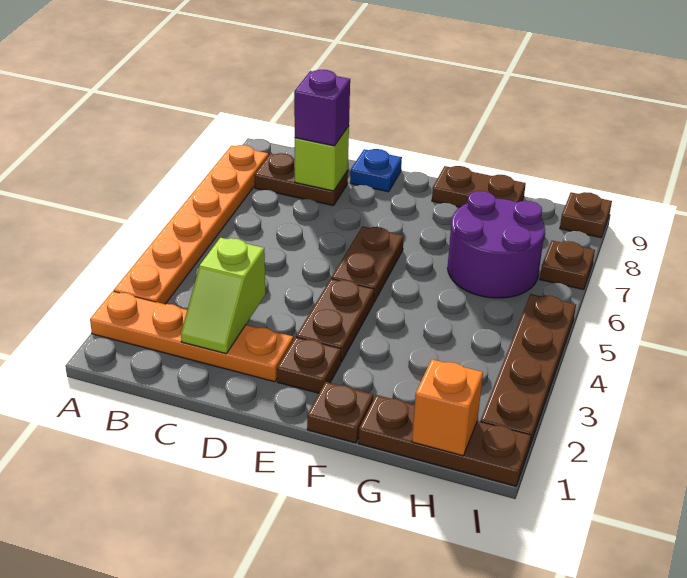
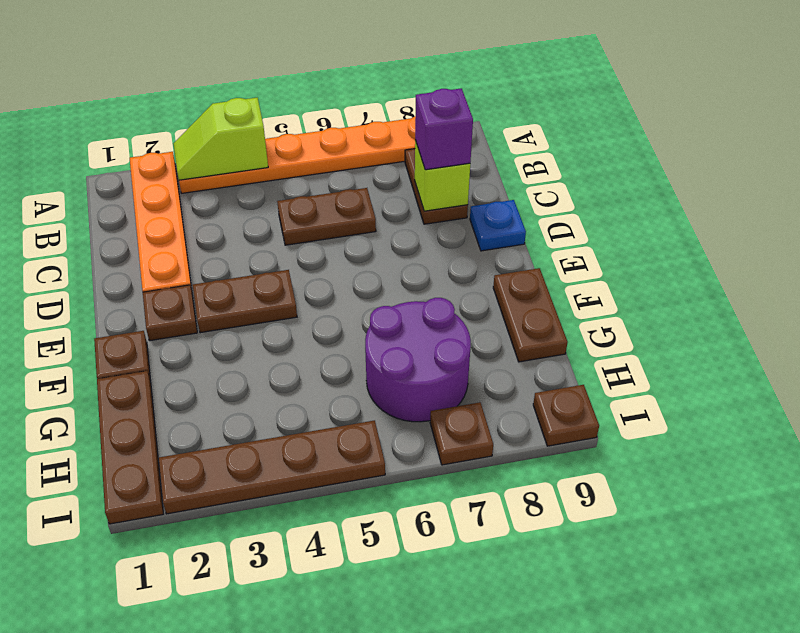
lime slope C2:C3 level 2 top 3 -> lime slope A3:A4 level 2 top 4
brown plate E5:E6 level 1 -> brown plate C5:C6 level 1
orange brick H1 level 2 -> none

